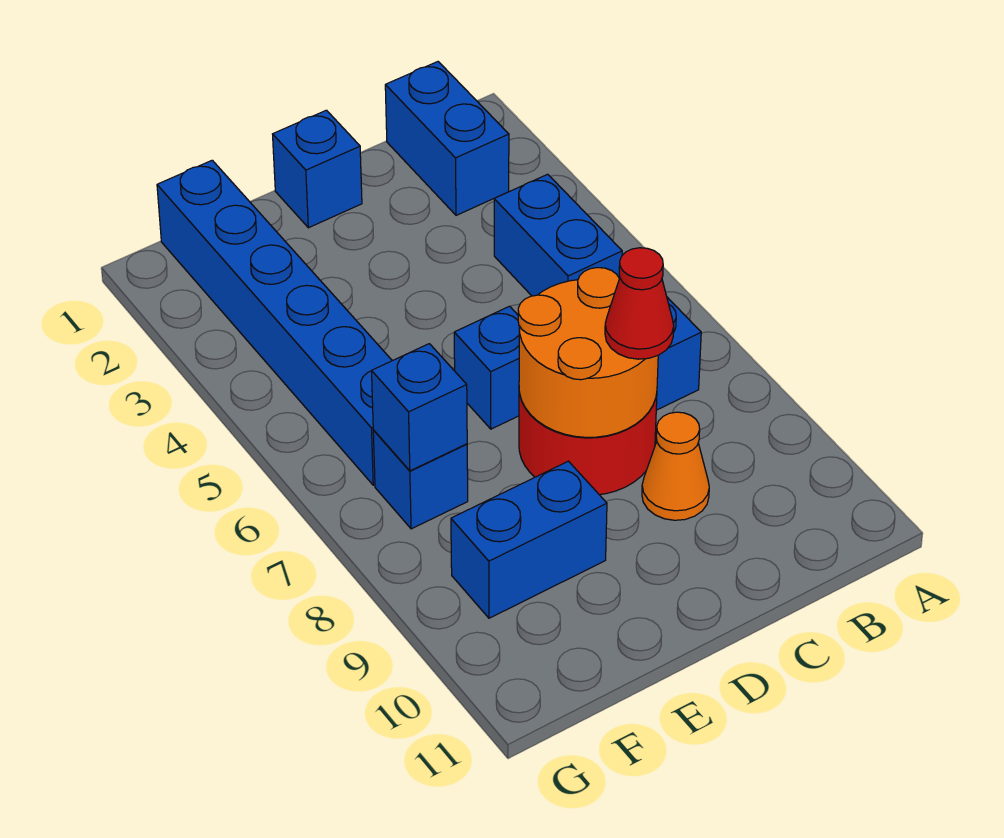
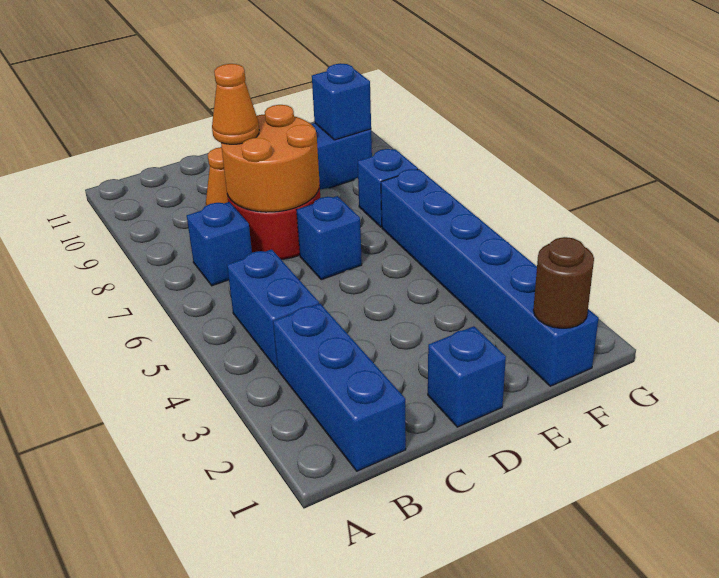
blue brick B1:B2 level 1 -> blue brick B1:B3 level 1
red cone C8 level 3 -> orange cone C8 level 3
none -> brown round brick F1 level 2
blue brick F7 level 2 -> blue brick F9 level 2

